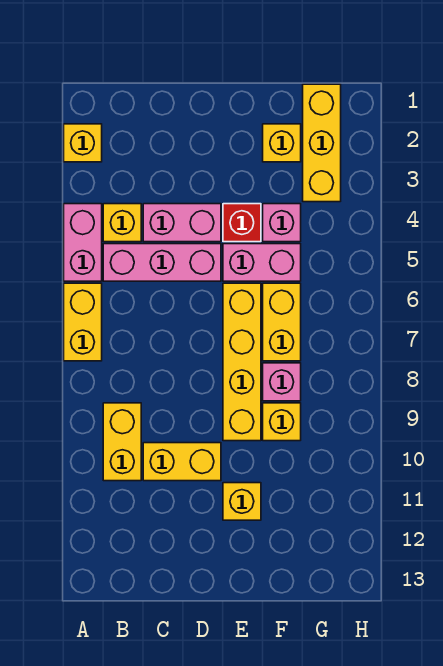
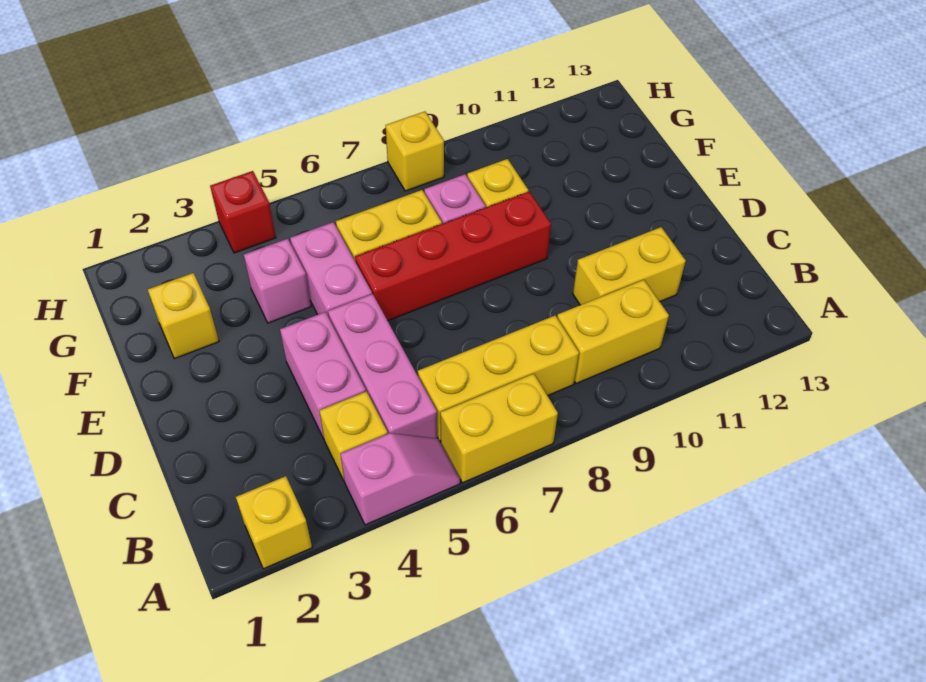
pink brick A4:A5 level 1 -> pink slope A4:A5 level 1 top 4
yellow brick C10:D10 level 1 -> yellow brick C10:C11 level 1
red brick E4 level 1 -> red brick H4 level 1
yellow brick E6:E9 level 1 -> red brick E6:E9 level 1
yellow brick E11 level 1 -> yellow brick H8 level 1
yellow brick G1:G3 level 1 -> yellow brick B6:B8 level 1

